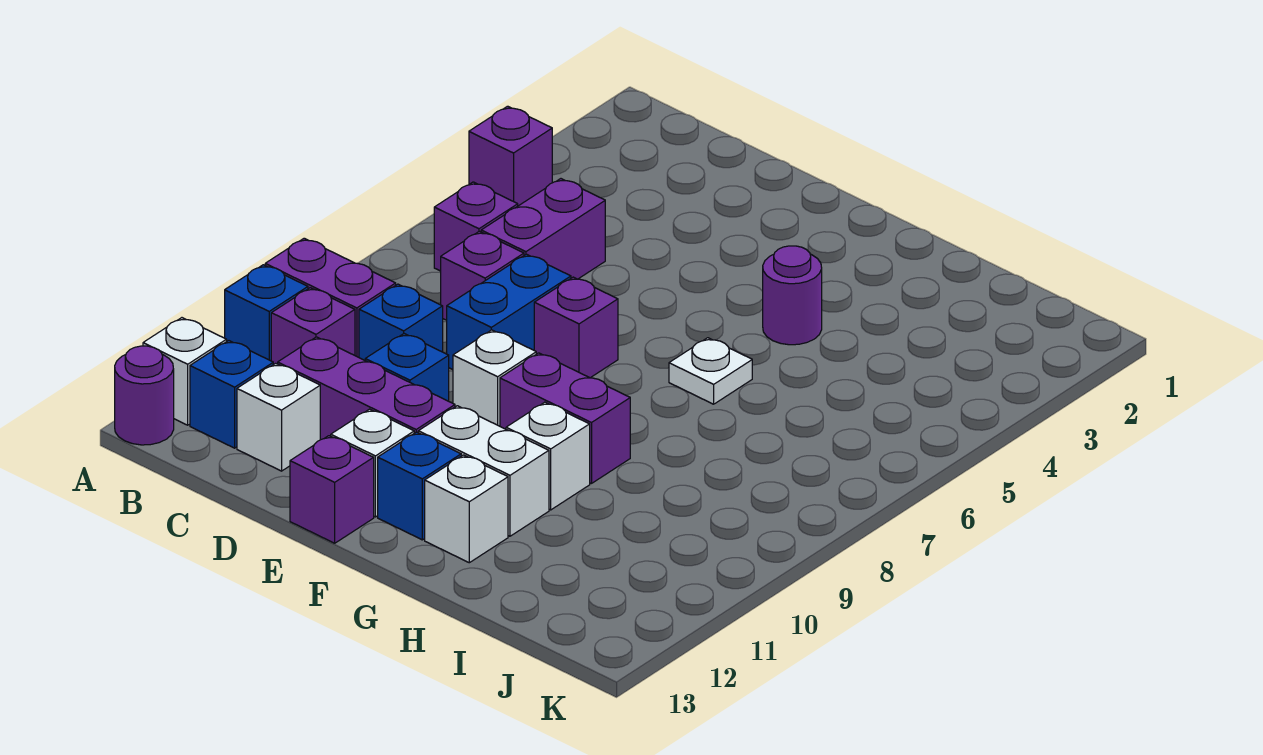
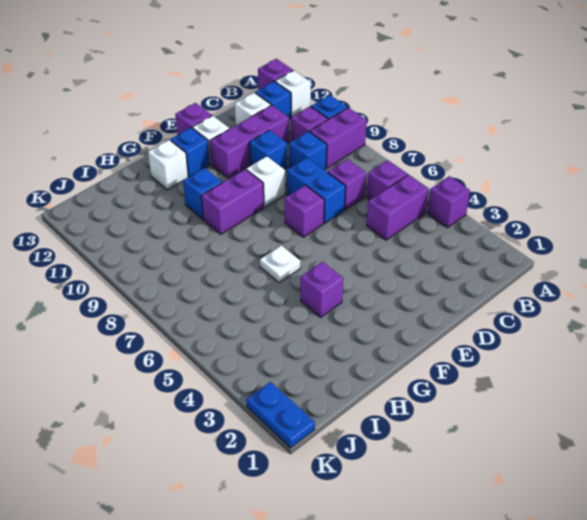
purple round brick A13 level 1 -> purple brick A13 level 1
purple brick C5:C6 level 1 -> purple brick B5:C5 level 1
white brick F11:G11 level 1 -> none
purple round brick G4 level 1 -> purple brick G4 level 1
white brick G10 level 1 -> blue brick G10 level 1
none -> blue plate K1:K2 level 1

